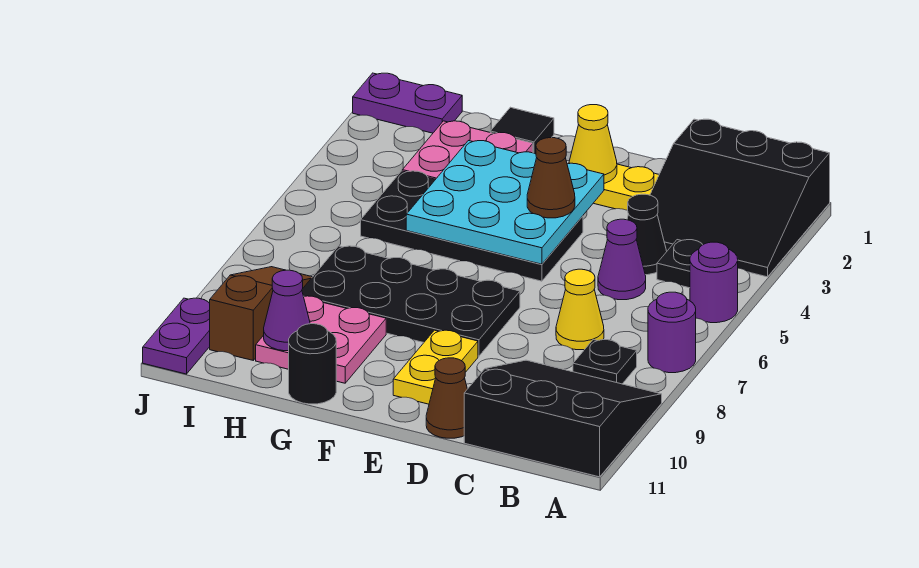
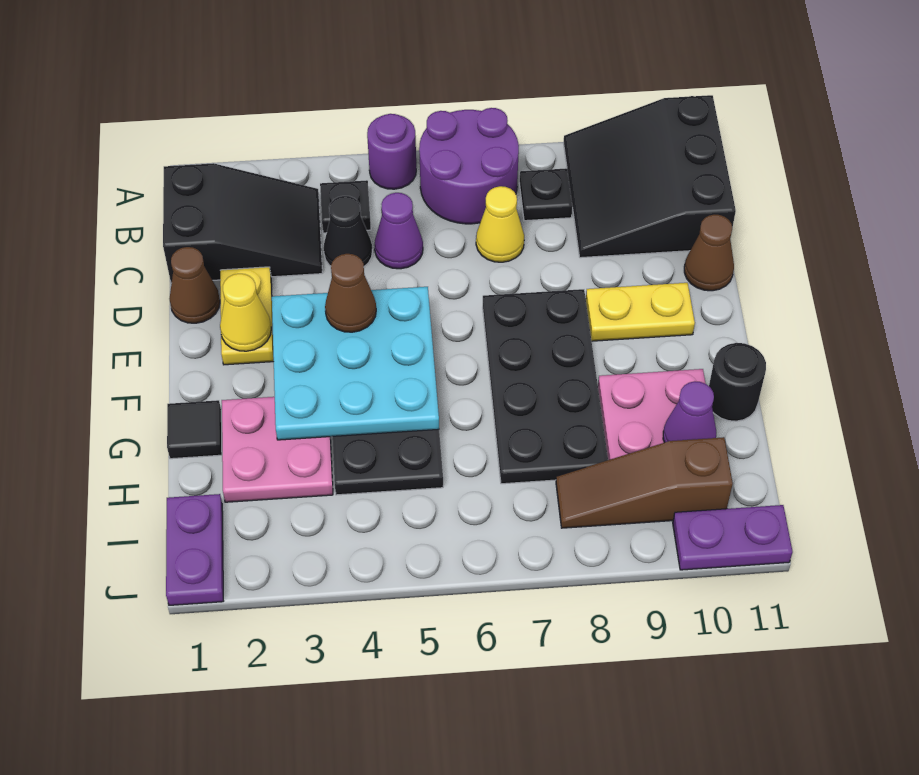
black slope A1:C3 level 1 top 1 -> black slope B1:C3 level 1 top 1
purple round brick A7 level 1 -> purple round brick A6:B7 level 1
none -> brown cone D1 level 1

